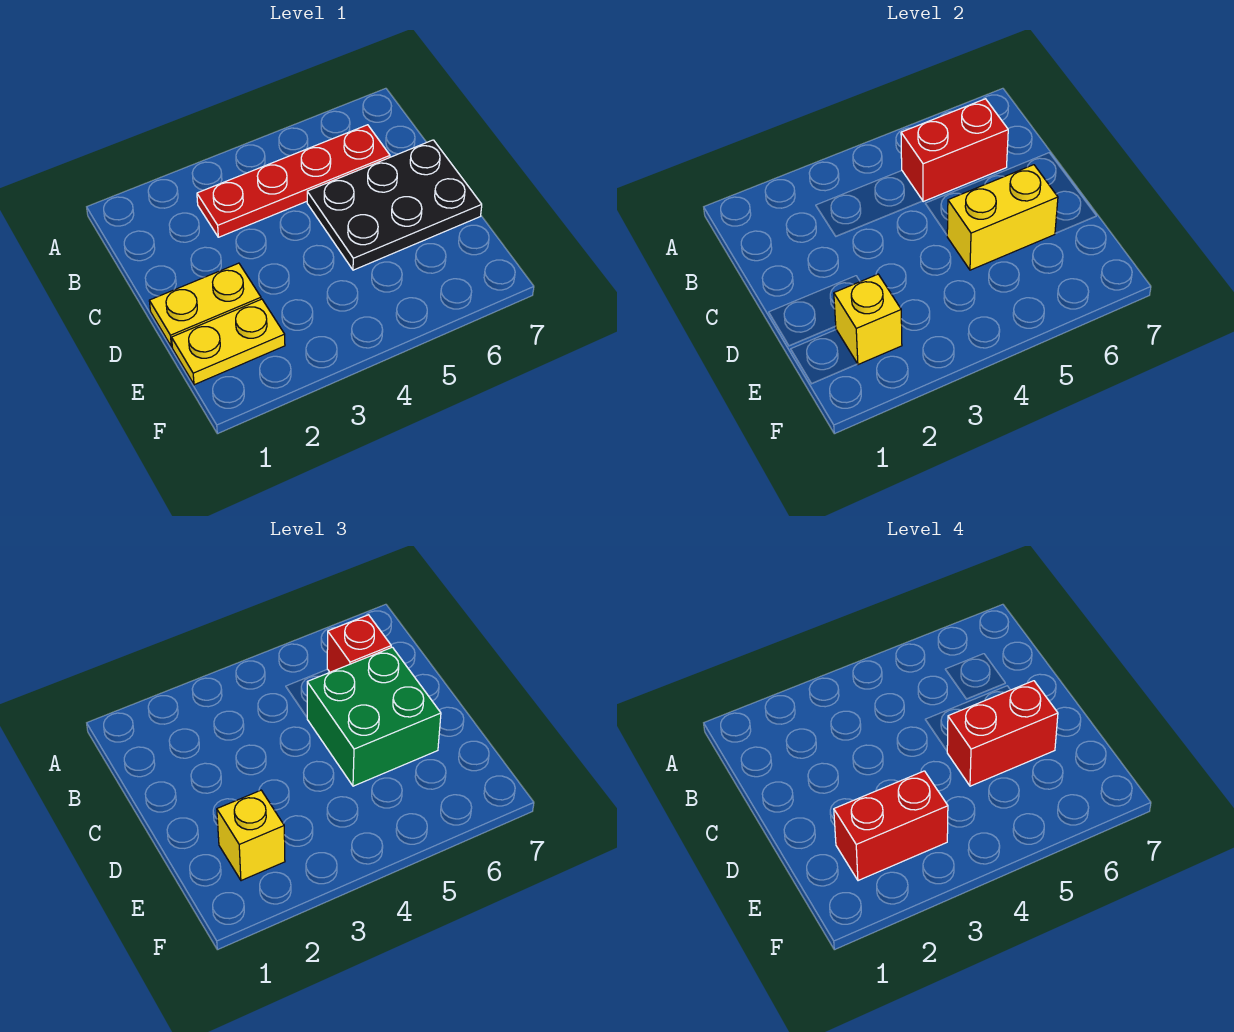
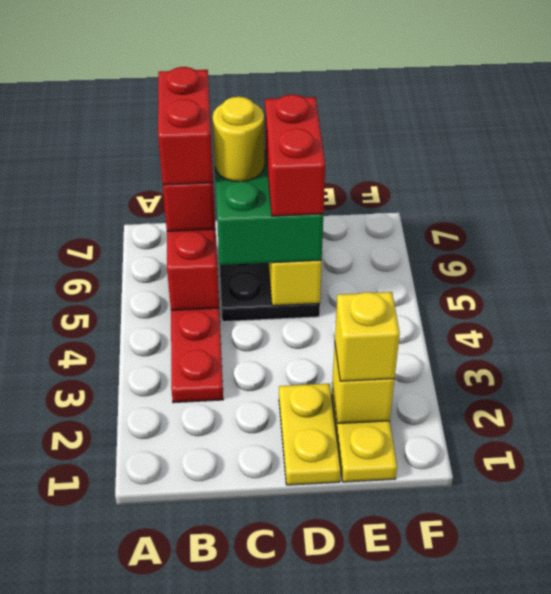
none -> yellow round brick C6 level 4
red brick E2:E3 level 4 -> red brick B6:B7 level 4

